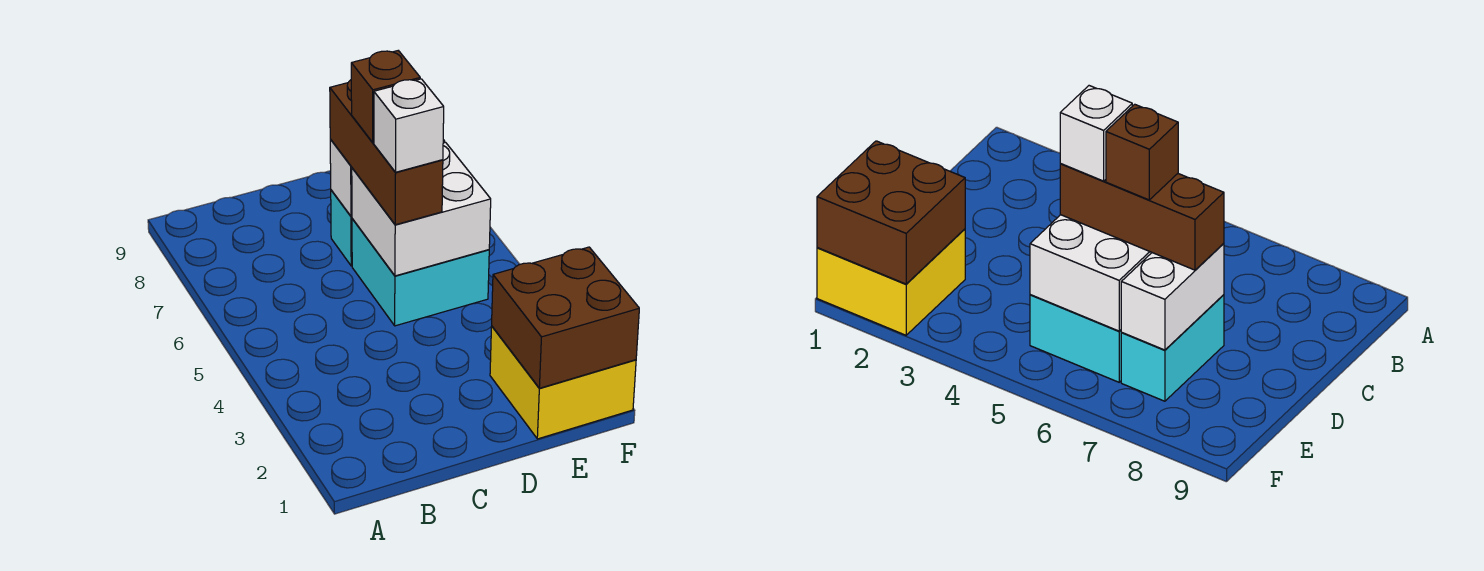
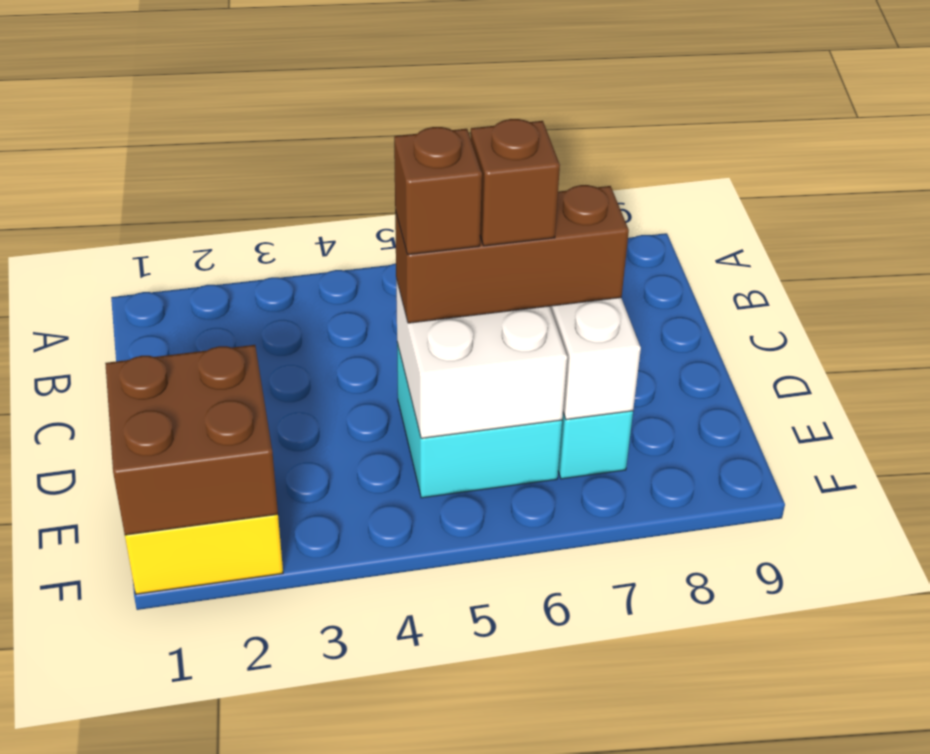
white brick D5 level 4 -> brown brick D5 level 4

